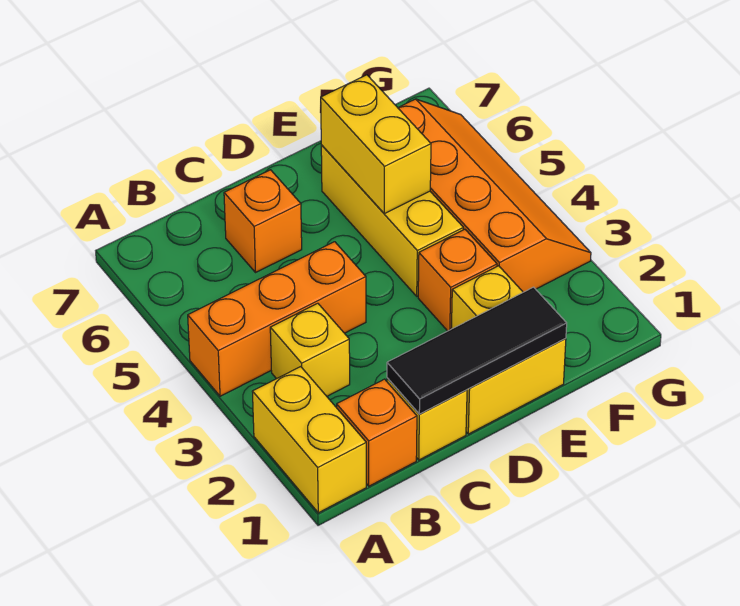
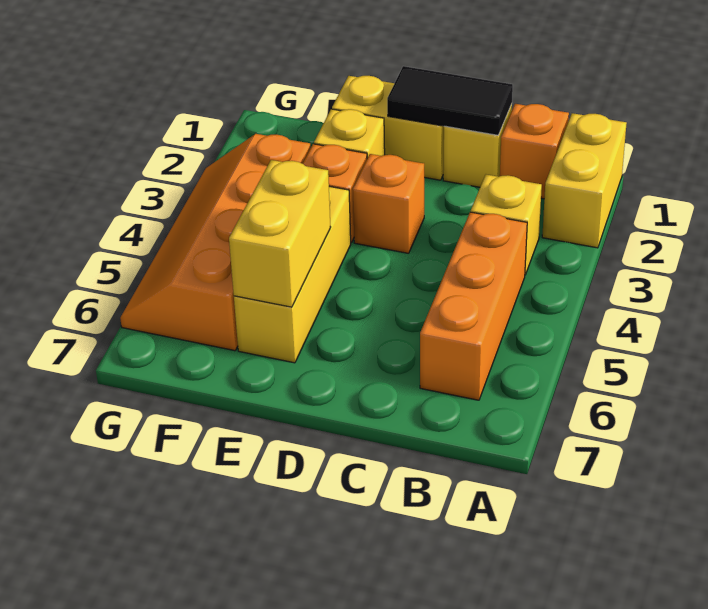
orange brick A4:C4 level 1 -> orange brick B4:B6 level 1
black tile C1:E1 level 2 -> black tile C1:D1 level 2
orange brick C6 level 1 -> orange brick D3 level 1

